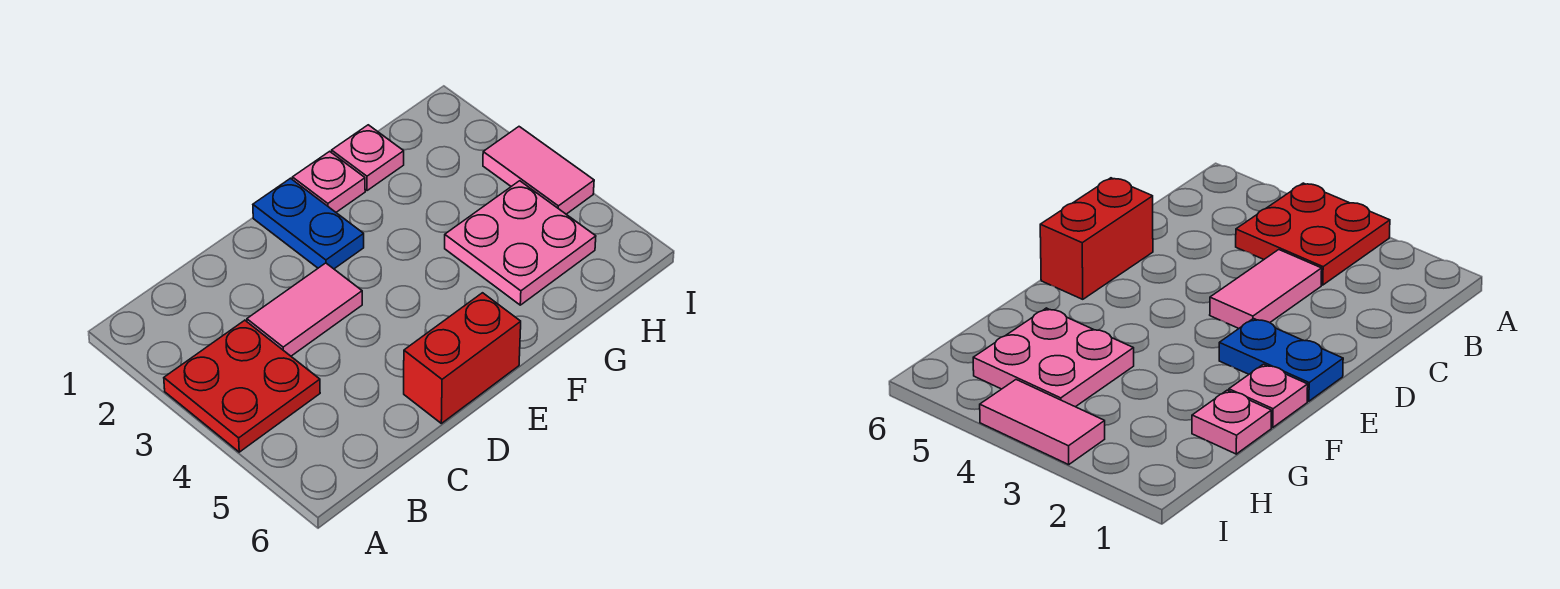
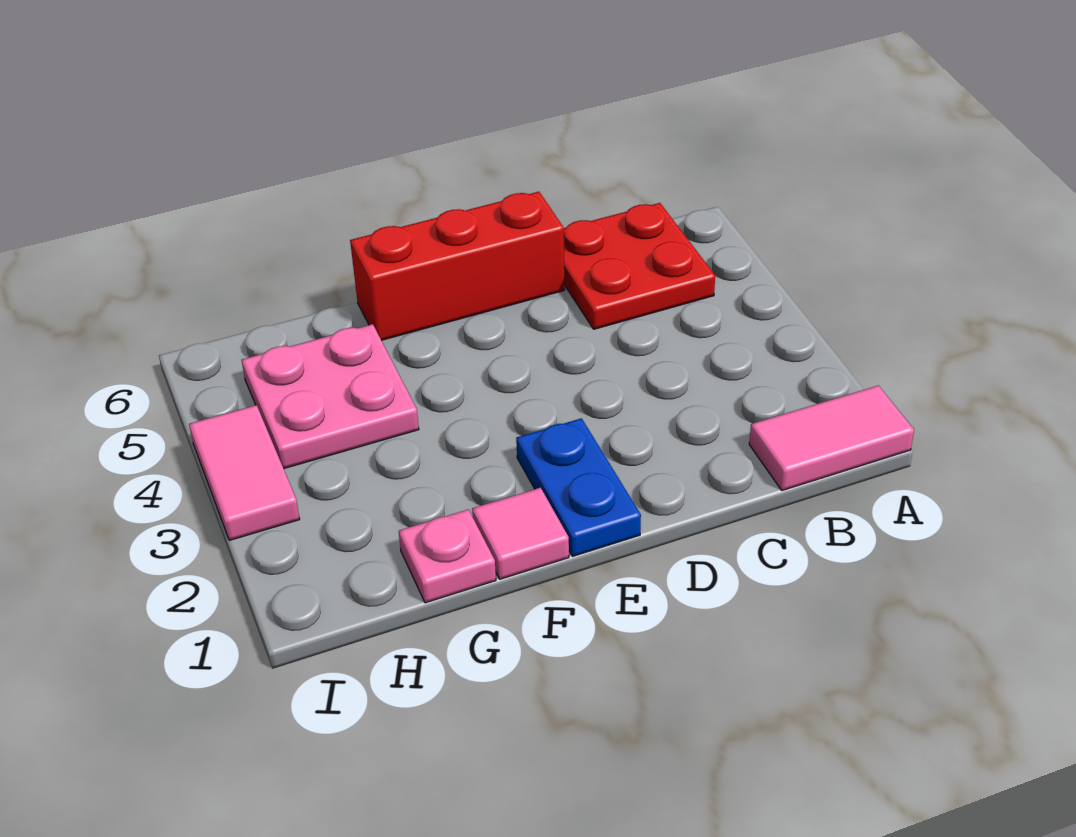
red plate A3:B4 level 1 -> red plate B5:C6 level 1
pink tile C3:D3 level 1 -> pink tile A1:B1 level 1
red brick D6:E6 level 1 -> red brick D6:F6 level 1
pink plate F1 level 1 -> pink tile F1 level 1

